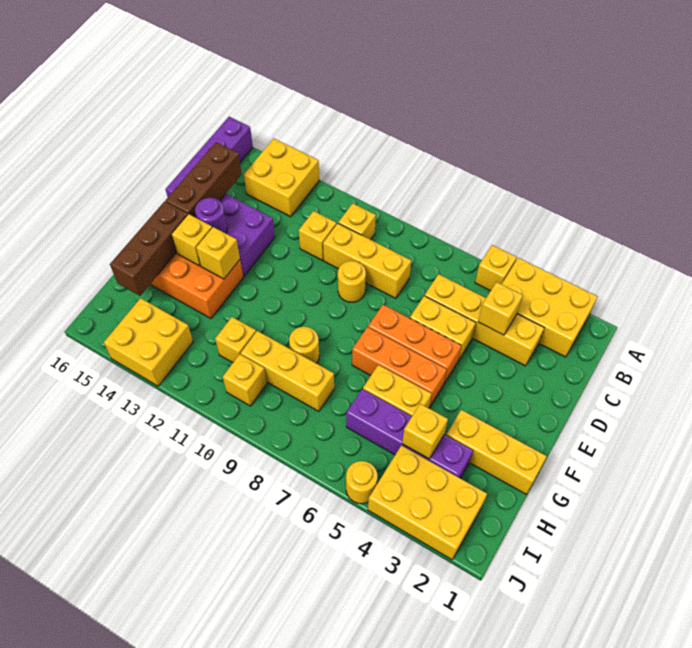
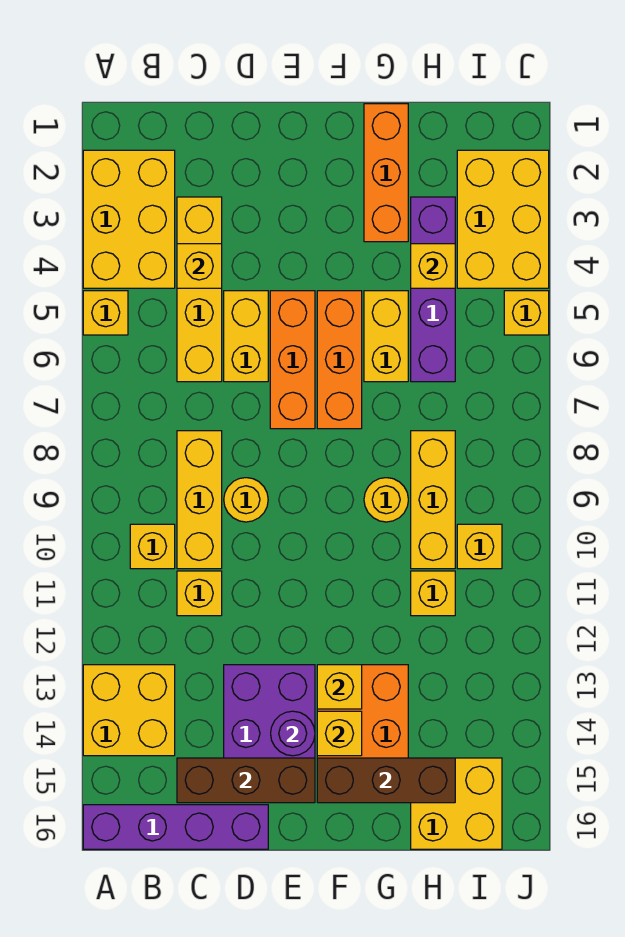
yellow brick G1:G3 level 1 -> orange brick G1:G3 level 1
yellow brick I13:J14 level 1 -> yellow brick H15:I16 level 1
yellow round brick J5 level 1 -> yellow brick J5 level 1

